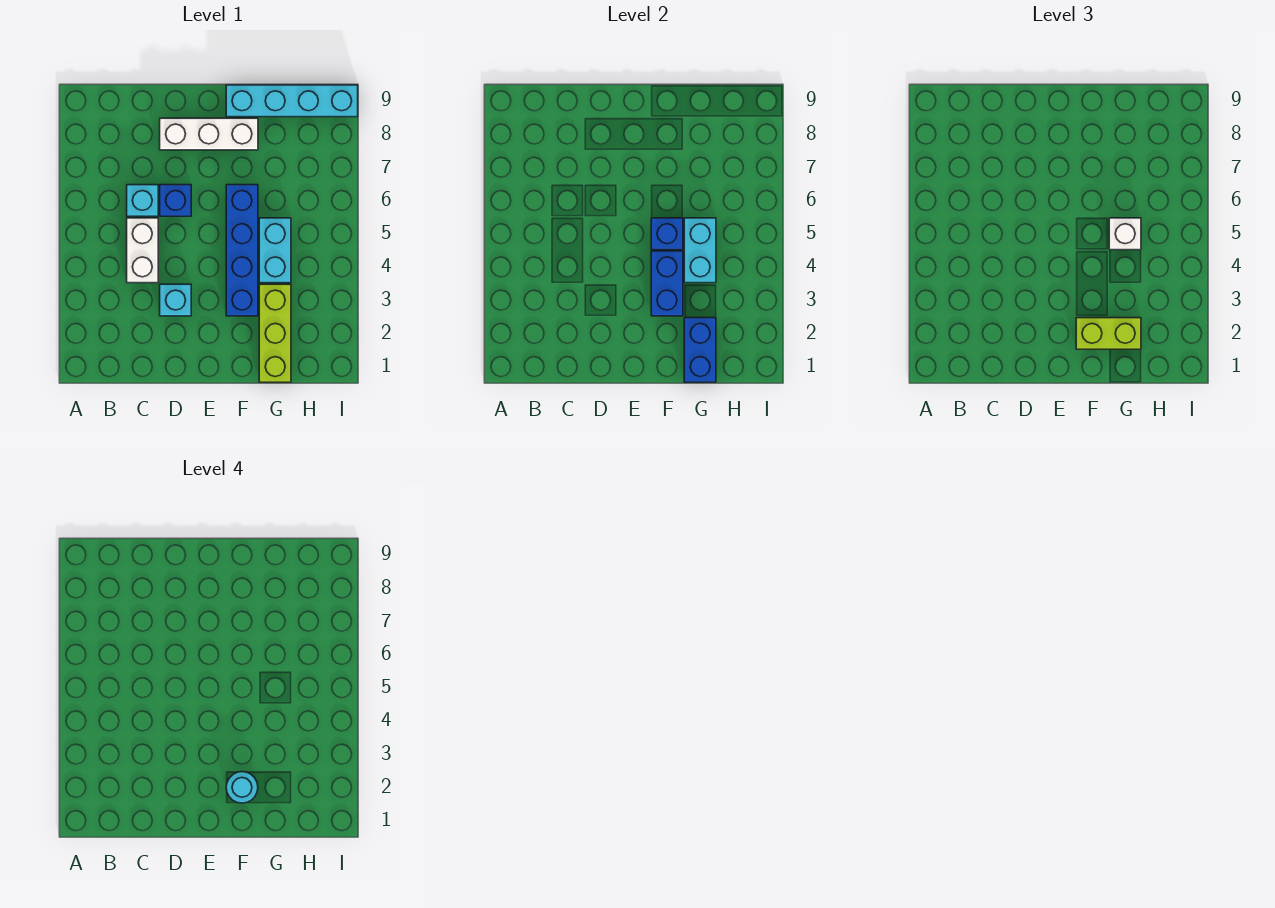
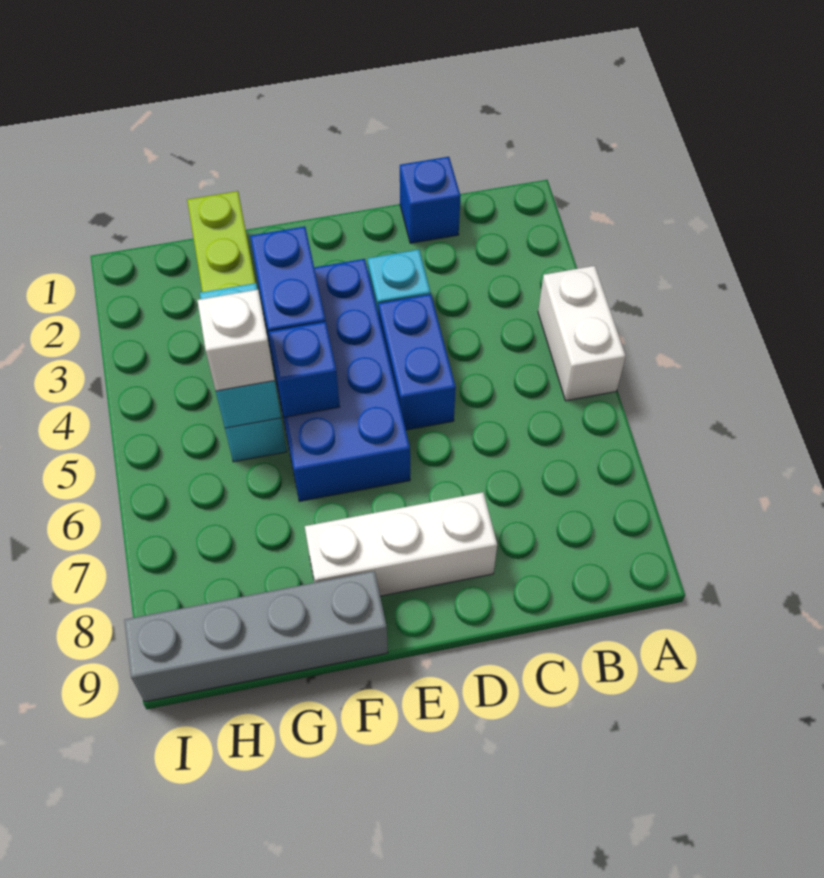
white brick C4:C5 level 1 -> white brick A4:A5 level 1
cyan brick C6 level 1 -> none
blue brick D6 level 1 -> blue brick C1 level 1
lime brick F2:G2 level 3 -> none
cyan round brick F2 level 4 -> none
blue brick F3:F6 level 1 -> blue brick E3:F6 level 1
cyan brick F9:I9 level 1 -> grey brick F9:I9 level 1
blue brick G1:G2 level 2 -> blue brick D4:D5 level 1

